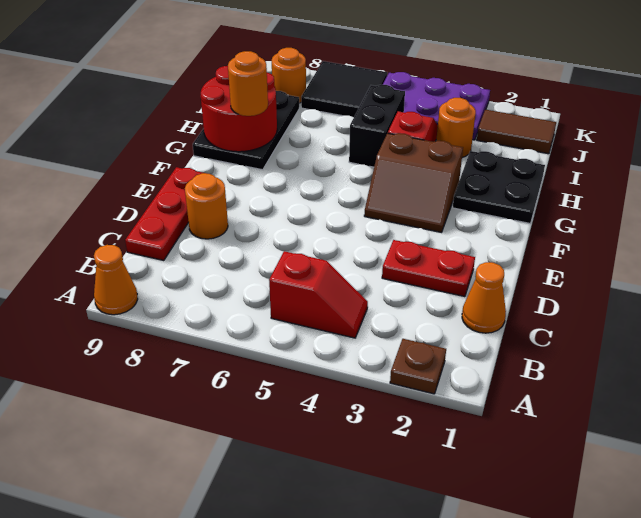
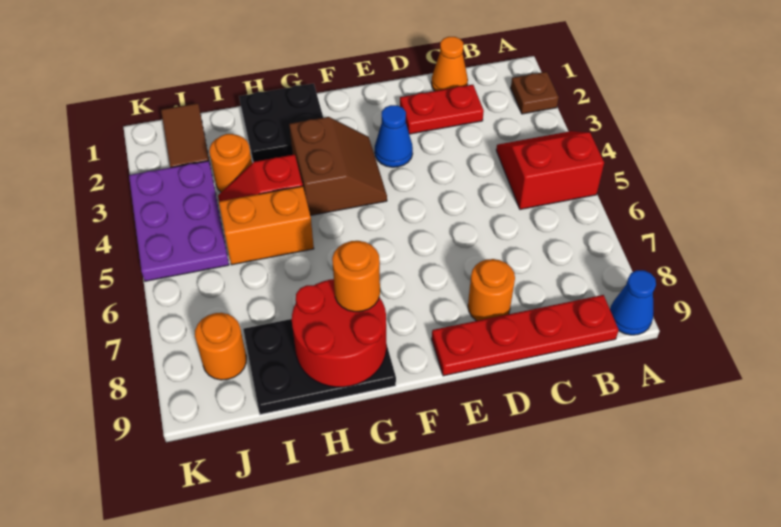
orange cone A9 level 1 -> blue cone A9 level 1
red slope B4:B5 level 1 top 5 -> red slope A4:B5 level 1 top 5
red plate C9:E9 level 1 -> red plate B9:E9 level 1
red plate D2:D3 level 1 -> red plate C2:D2 level 1
none -> blue cone E3 level 1
black brick H5:I5 level 1 -> orange brick H5:I5 level 1
black tile J6:K7 level 1 -> none

